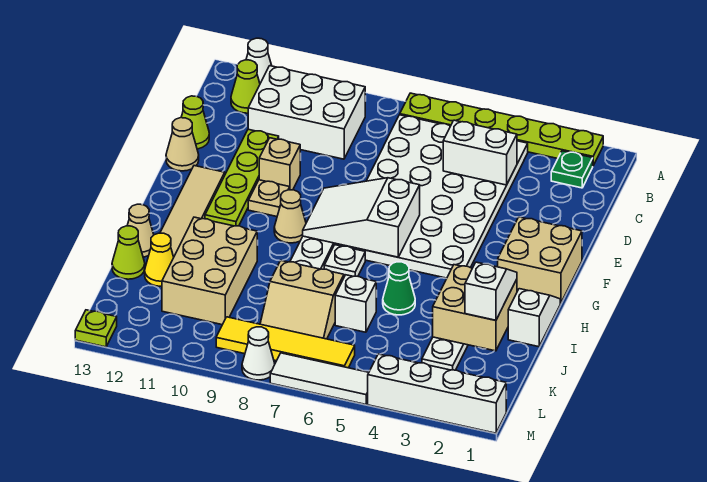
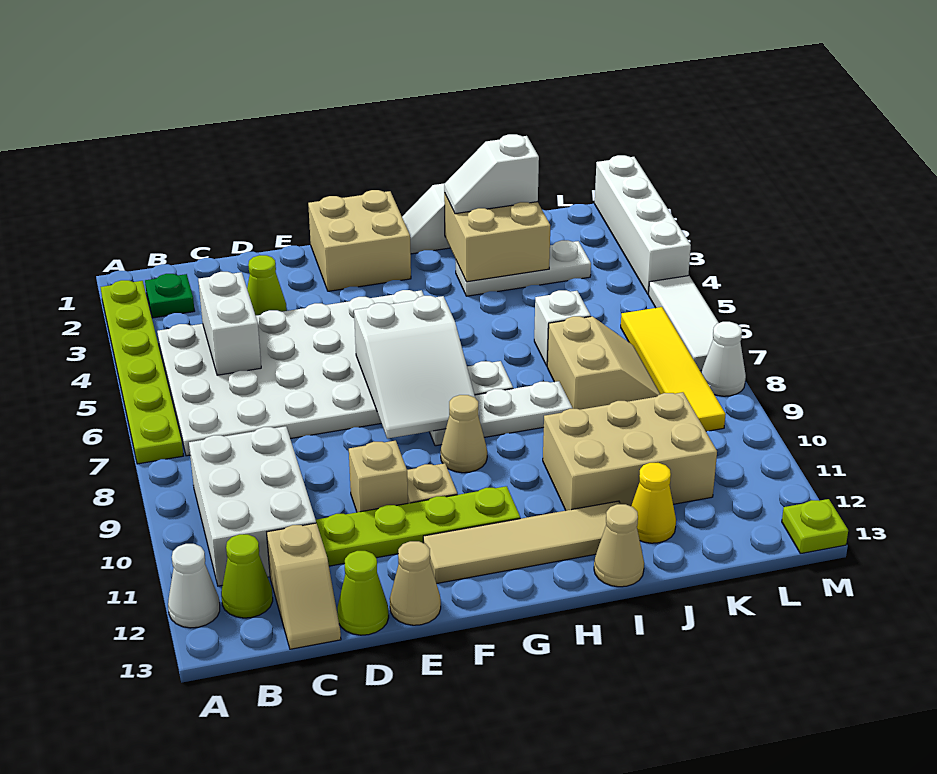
none -> tan slope C12:C13 level 1 top 12
green cone I5 level 1 -> none
lime cone J13 level 1 -> lime cone D3 level 1

